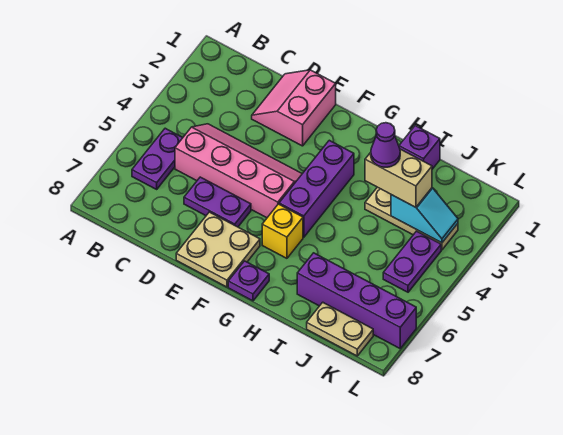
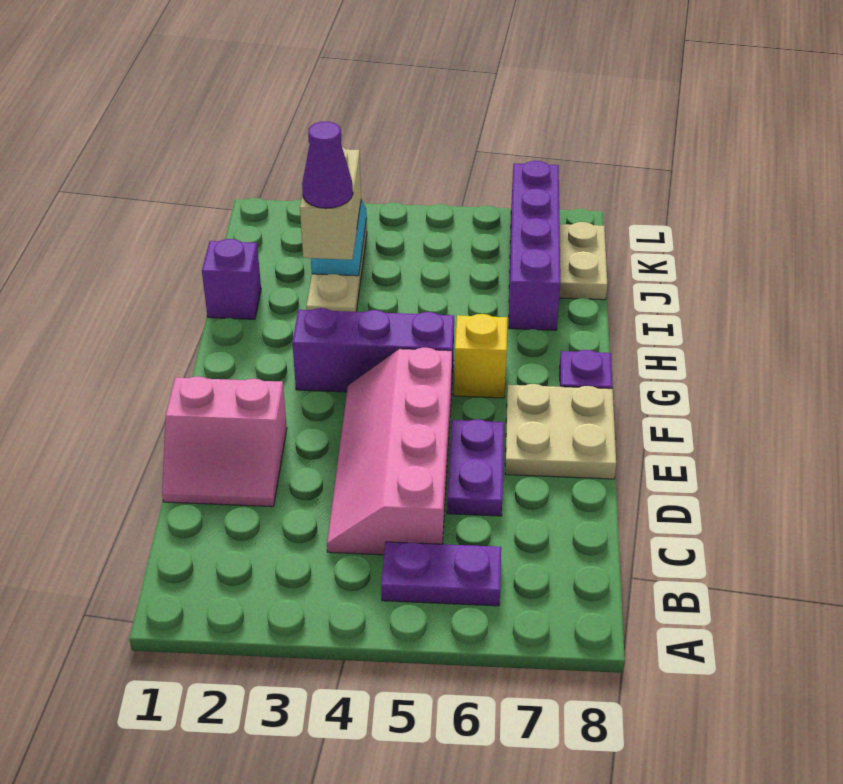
purple plate K4:K5 level 1 -> none

